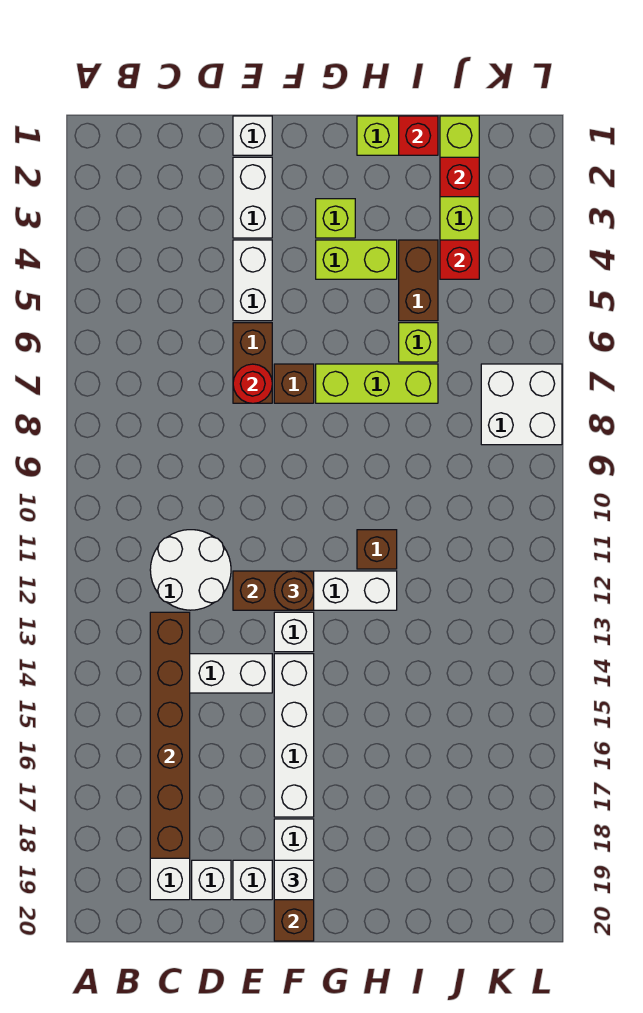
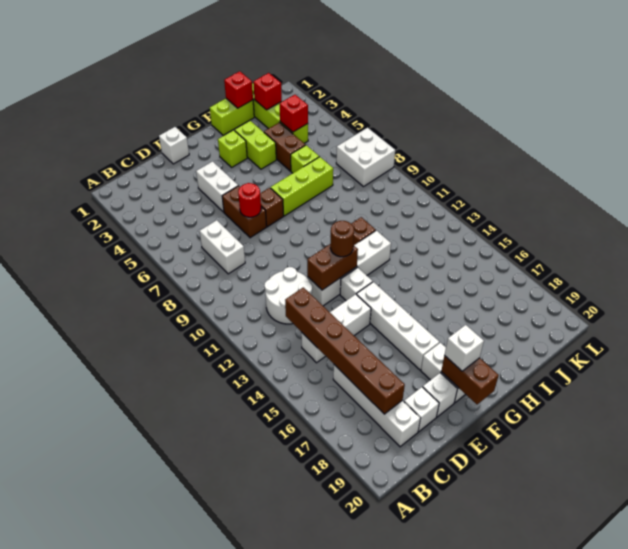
white brick E2:E3 level 1 -> white brick C7:C8 level 1
lime brick G4:H4 level 1 -> lime brick H3:H4 level 1

